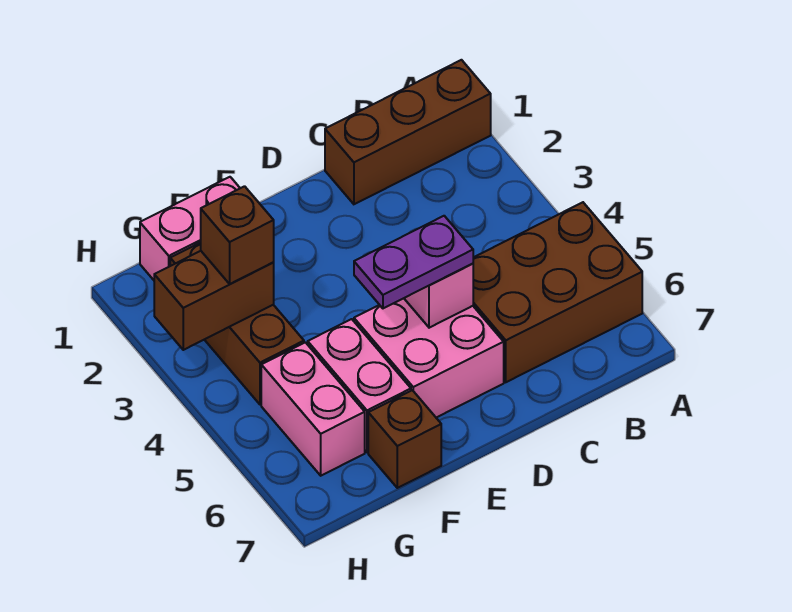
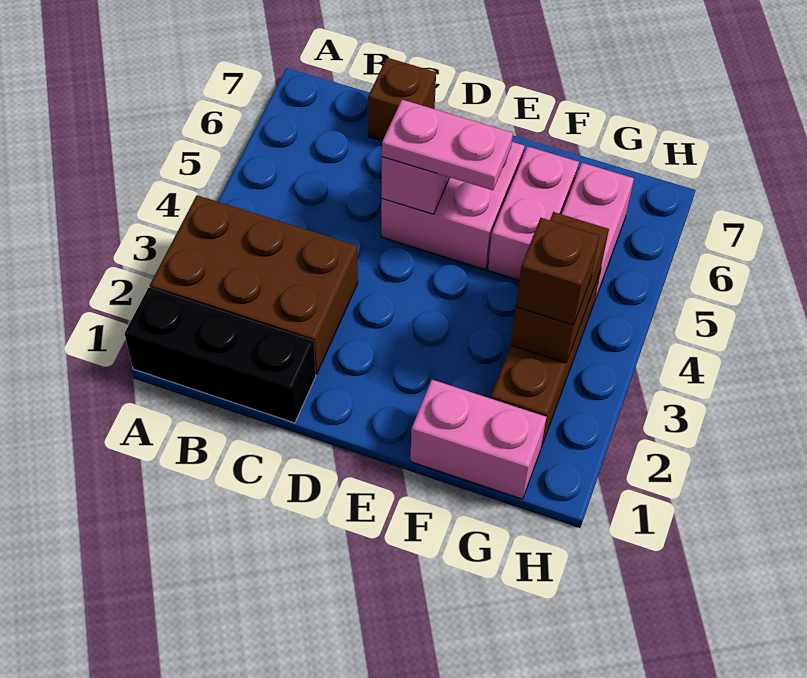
brown brick A1:C1 level 1 -> black brick A1:C1 level 1
brown brick A5:C6 level 1 -> brown brick A2:C3 level 1
purple plate D5:E5 level 3 -> pink plate D5:E5 level 3
brown brick F7 level 1 -> brown brick C7 level 1
brown brick G3:H3 level 2 -> brown brick G3:G4 level 2

